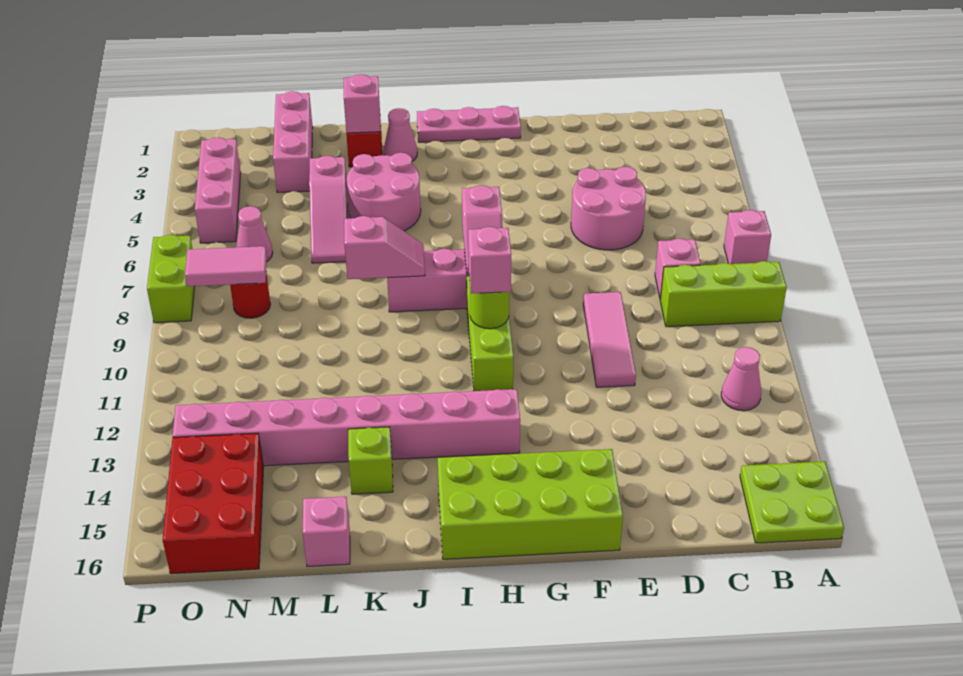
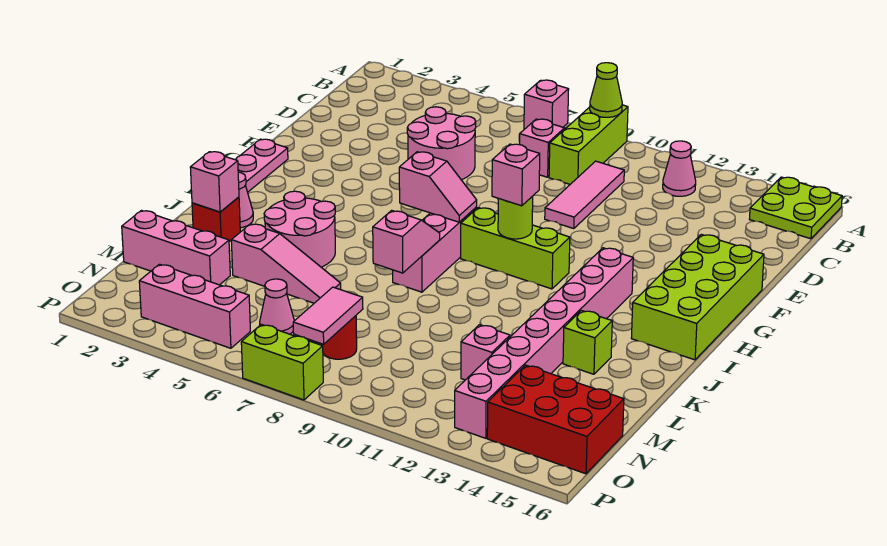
none -> lime cone A9 level 2
pink tile E9:E11 level 1 -> pink tile C10:E10 level 1
pink brick L16 level 1 -> pink brick M12 level 1

